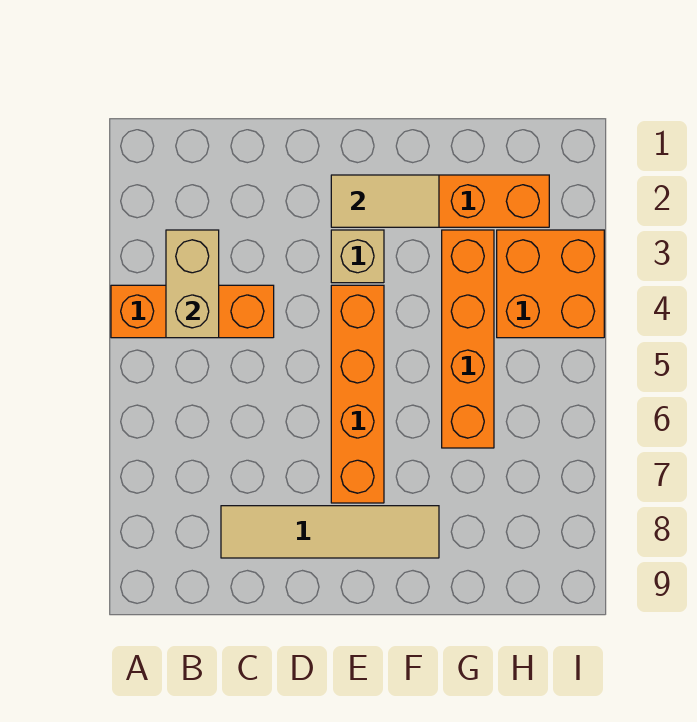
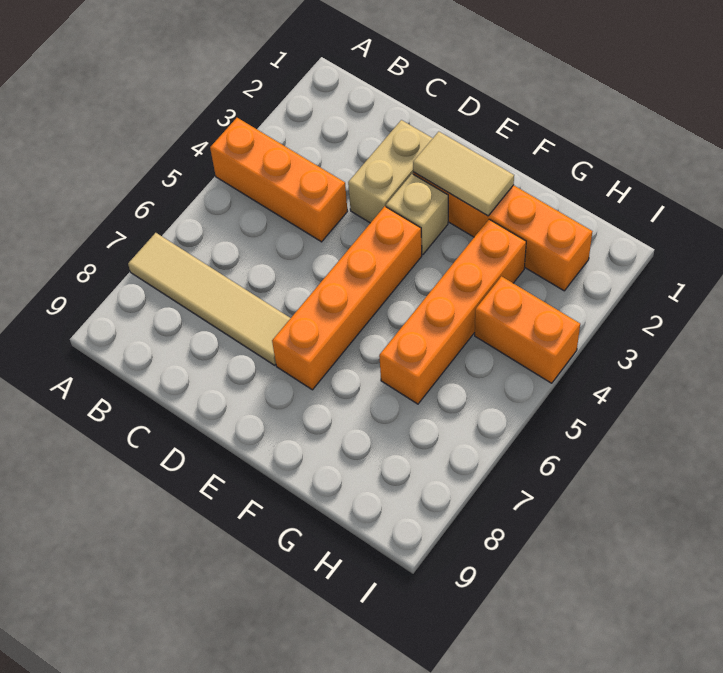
tan brick B3:B4 level 2 -> tan brick D2:D3 level 1
tan tile C8:F8 level 1 -> tan tile A7:D7 level 1
orange brick H3:I4 level 1 -> orange brick H4:I4 level 1

